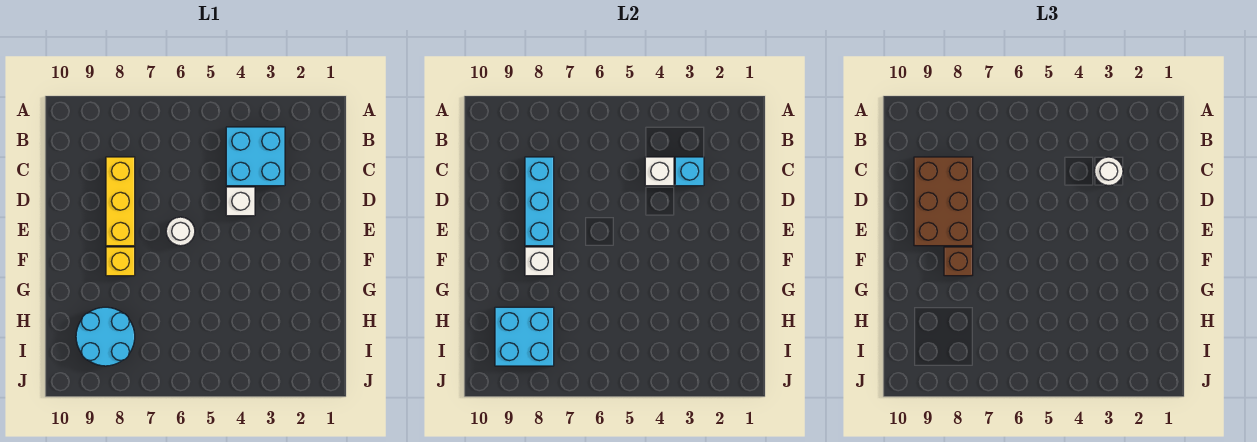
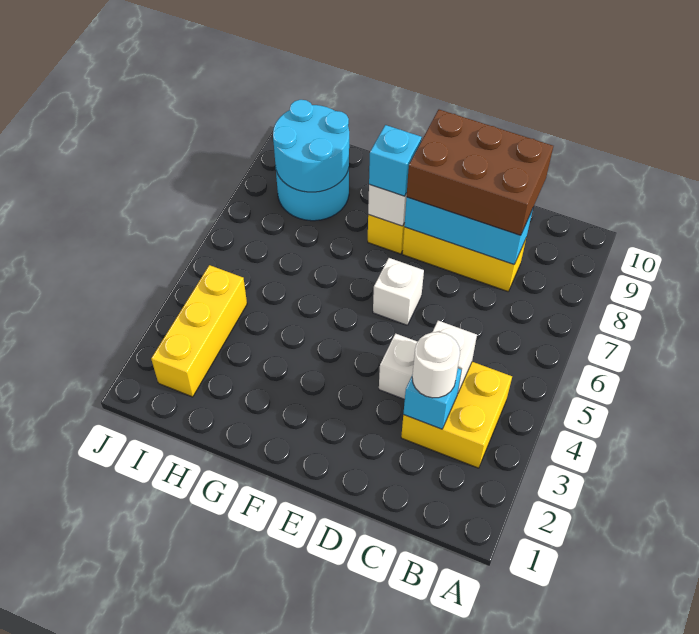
cyan brick B3:C4 level 1 -> yellow brick B3:C4 level 1
white round brick E6 level 1 -> white brick E6 level 1
brown brick F8 level 3 -> cyan brick F8 level 3
cyan brick H8:I9 level 2 -> cyan round brick H8:I9 level 2
none -> yellow brick I2:I4 level 1

